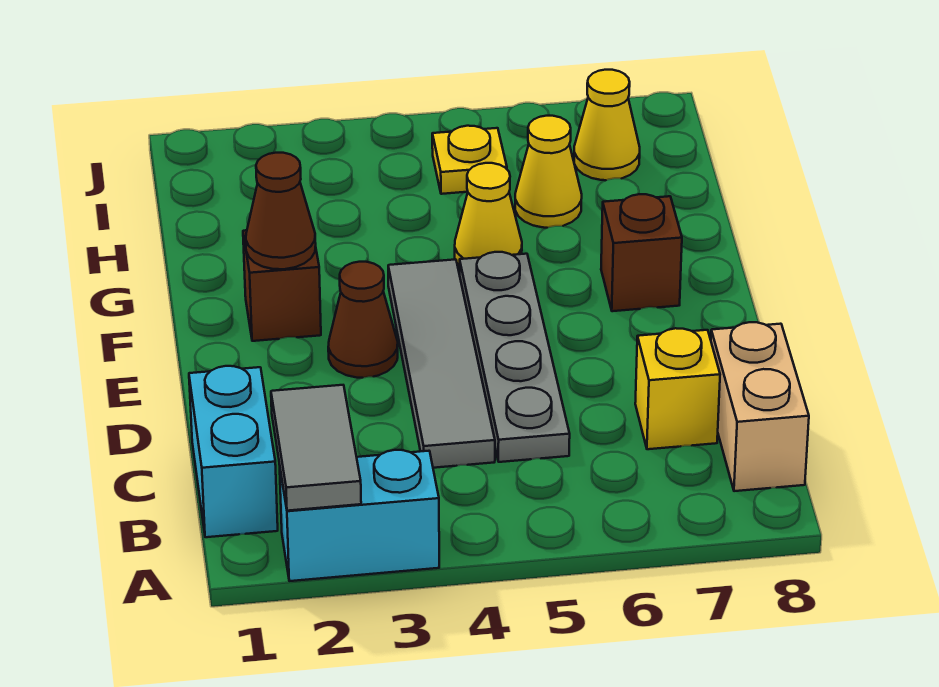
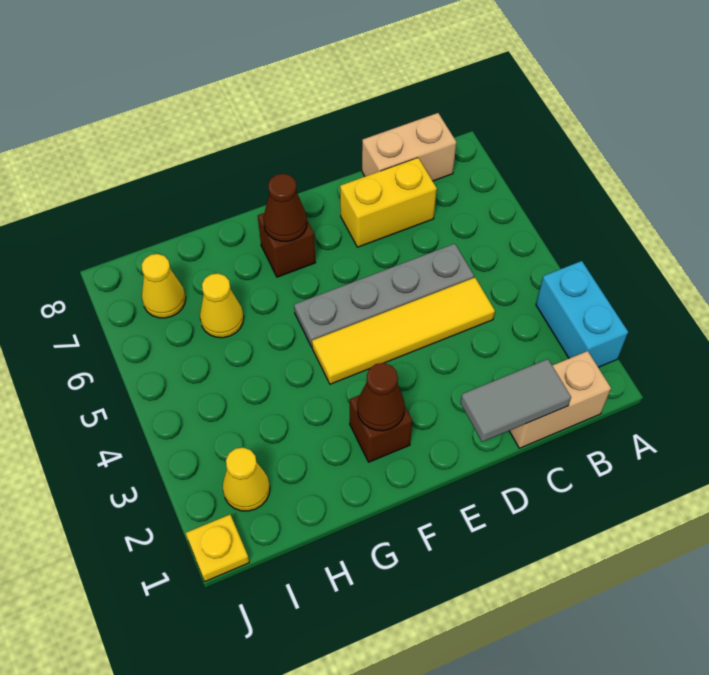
grey tile A2:B2 level 2 -> grey tile C1:D1 level 2
cyan brick B1:C1 level 1 -> tan brick B1:C1 level 1
grey tile C4:F4 level 1 -> yellow tile C4:F4 level 1
yellow brick C7 level 1 -> yellow brick C7:D7 level 1
brown cone E3 level 1 -> brown cone F7 level 2
yellow cone G5 level 1 -> yellow cone I2 level 1
yellow plate I5 level 1 -> yellow plate J1 level 1

